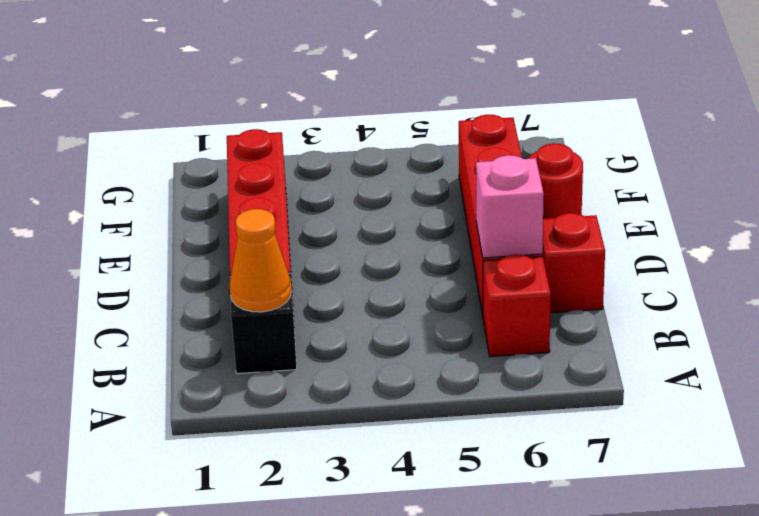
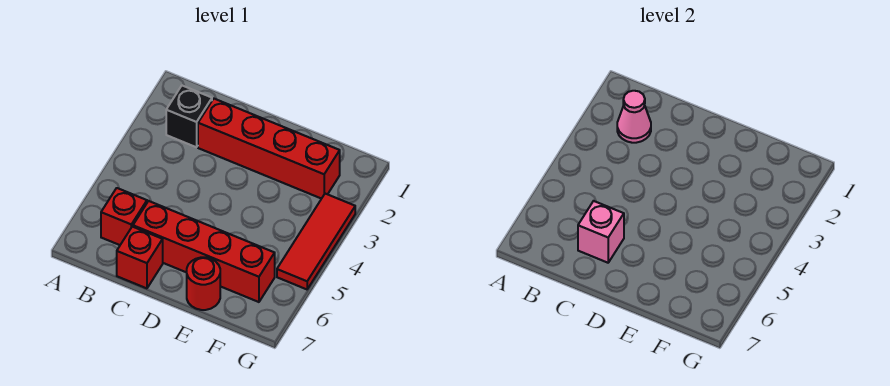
orange cone B2 level 2 -> pink cone B2 level 2
none -> red tile G3:G5 level 1

